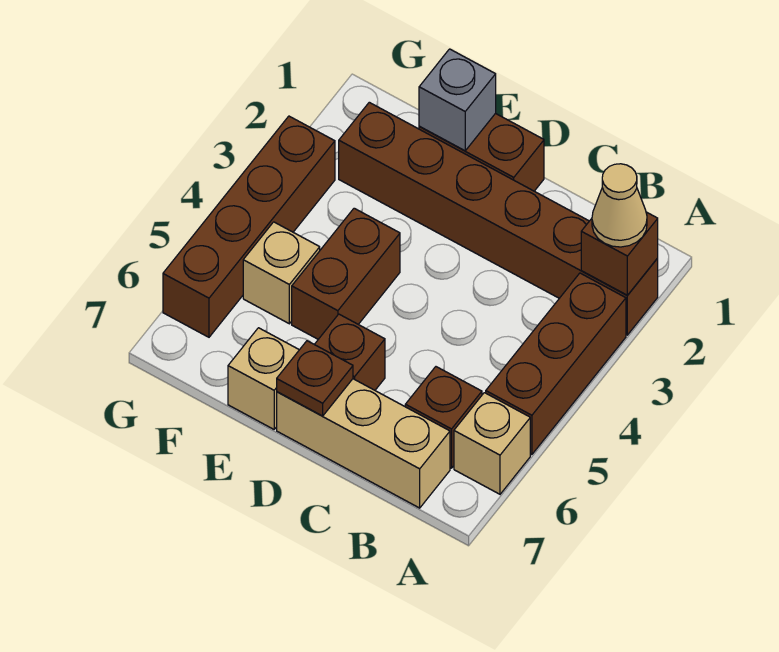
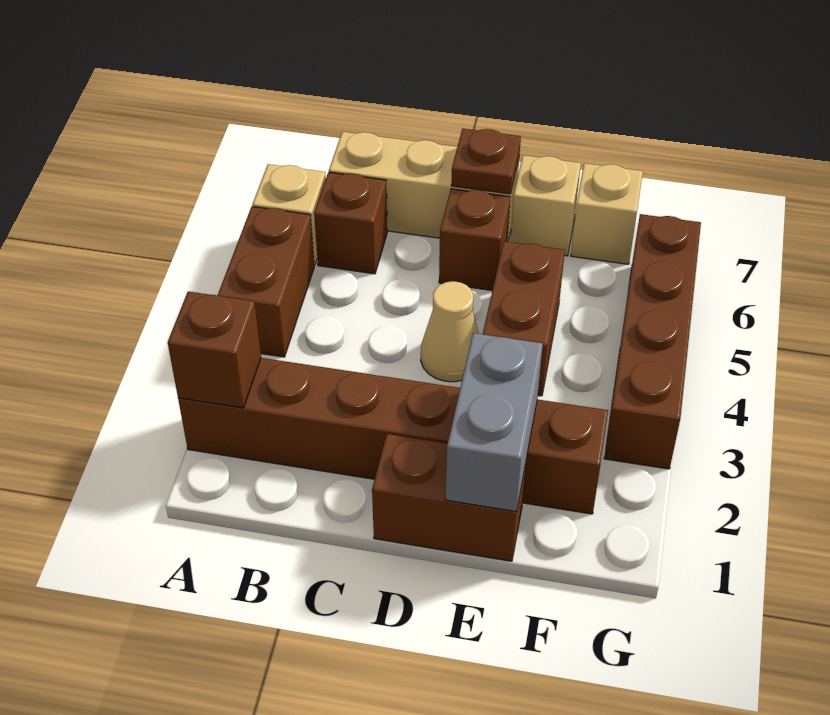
tan cone A2 level 3 -> tan cone D4 level 1
brown brick A3:A5 level 1 -> brown brick A4:A5 level 1
grey brick E1 level 2 -> grey brick E1:E2 level 2
tan brick F5 level 1 -> tan brick F7 level 1

